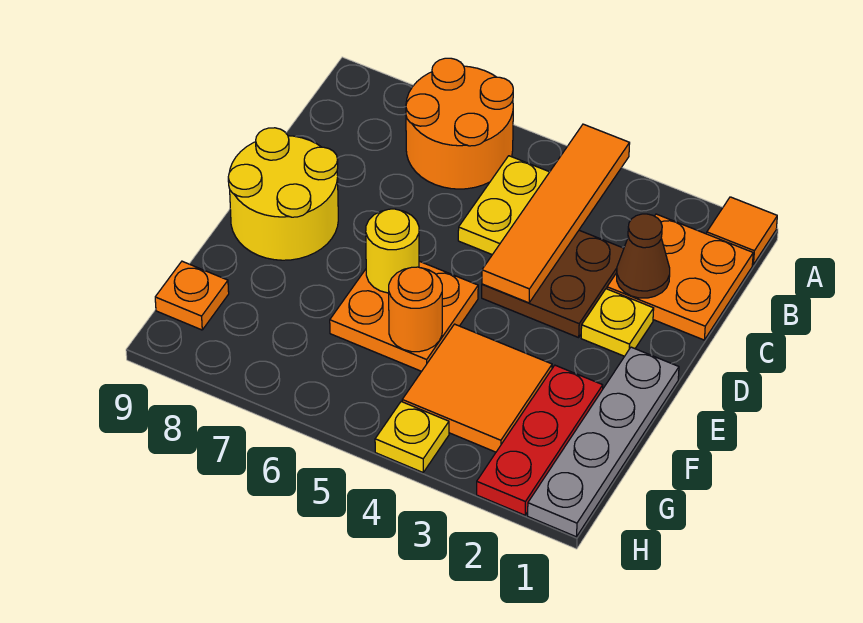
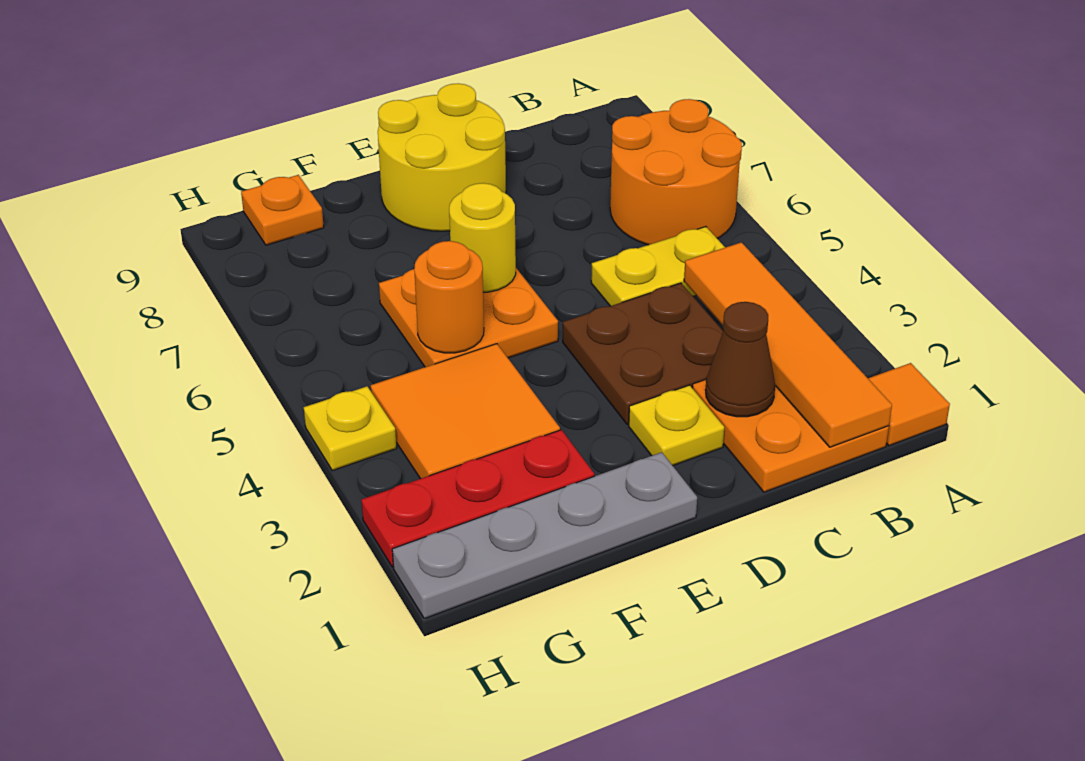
orange tile A4:D4 level 2 -> orange tile B1:B4 level 2

